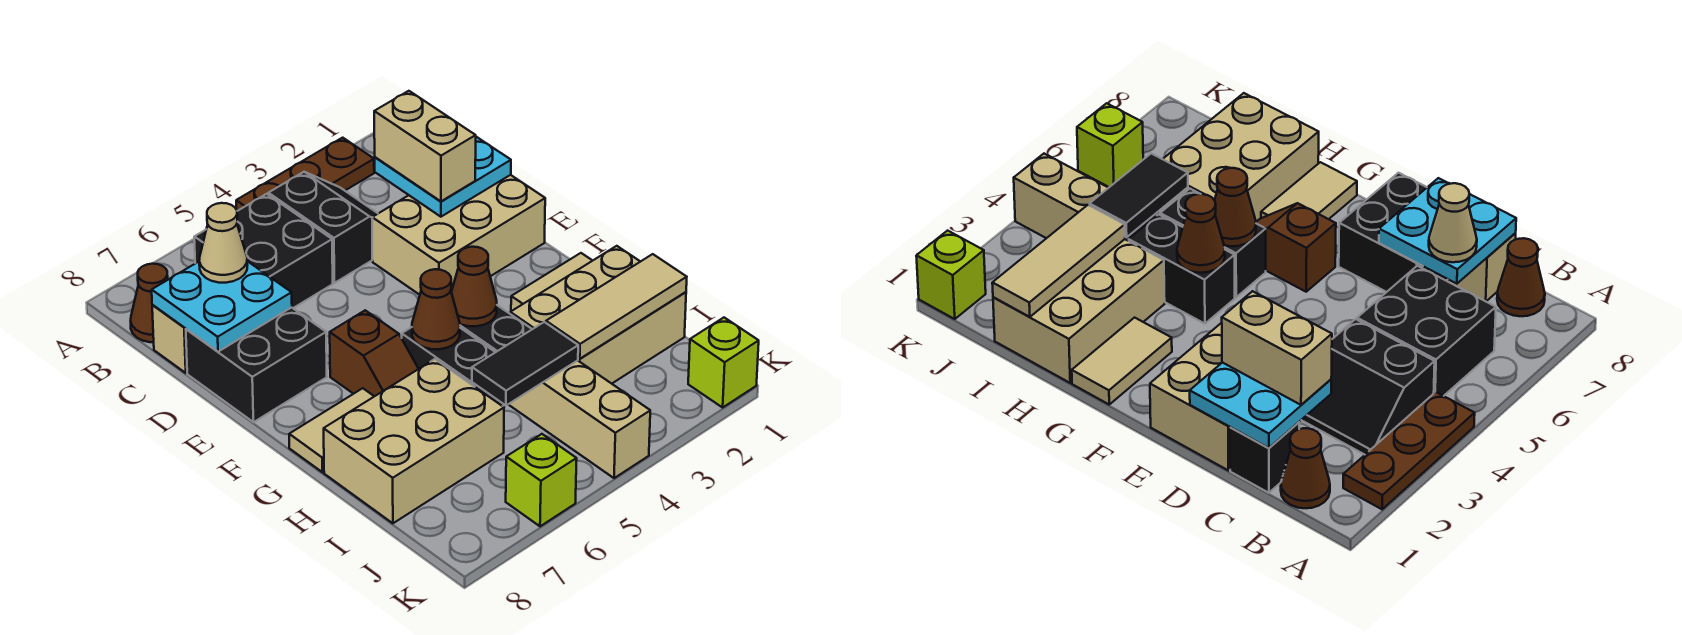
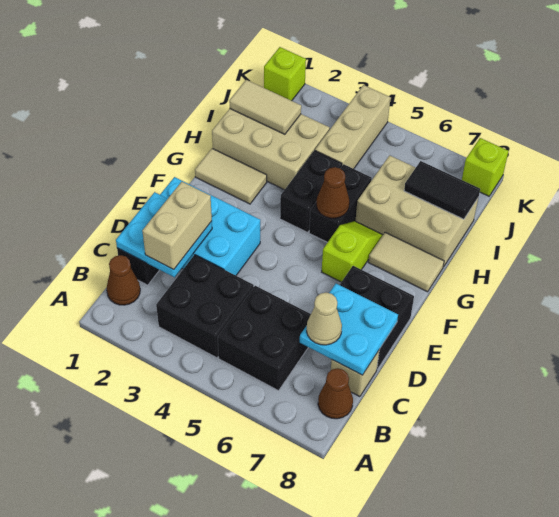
brown plate A2:A4 level 1 -> none
black slope B3:C4 level 1 top 4 -> black brick B3:C4 level 1
tan brick D1:E3 level 1 -> cyan brick D1:E3 level 1
brown slope F6:G6 level 1 top F -> lime slope F6:G6 level 1 top F
brown cone G4 level 2 -> none
tan tile I1:I3 level 2 -> tan tile I1:I2 level 2
black tile I4:I5 level 2 -> black tile I7:I8 level 2
lime brick K6 level 1 -> lime brick K8 level 1

